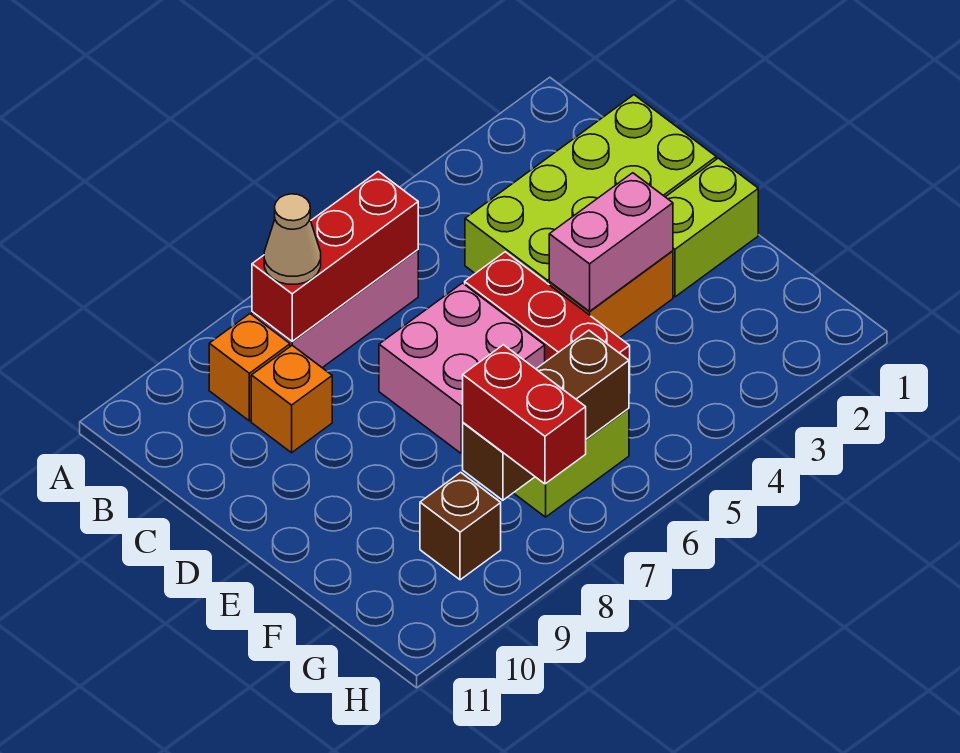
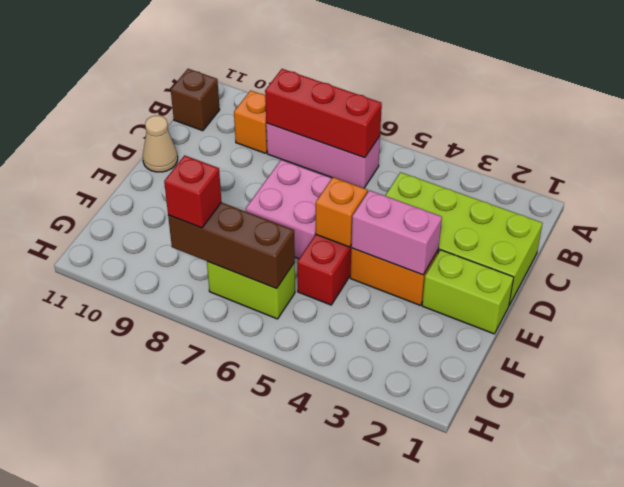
tan cone B8 level 3 -> tan cone D11 level 1
orange brick C9 level 1 -> orange brick E5 level 2
red brick G8:H8 level 3 -> red brick G8 level 3
brown brick G9 level 1 -> brown brick B11 level 1

